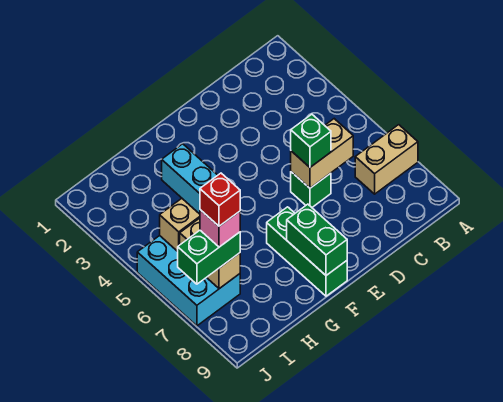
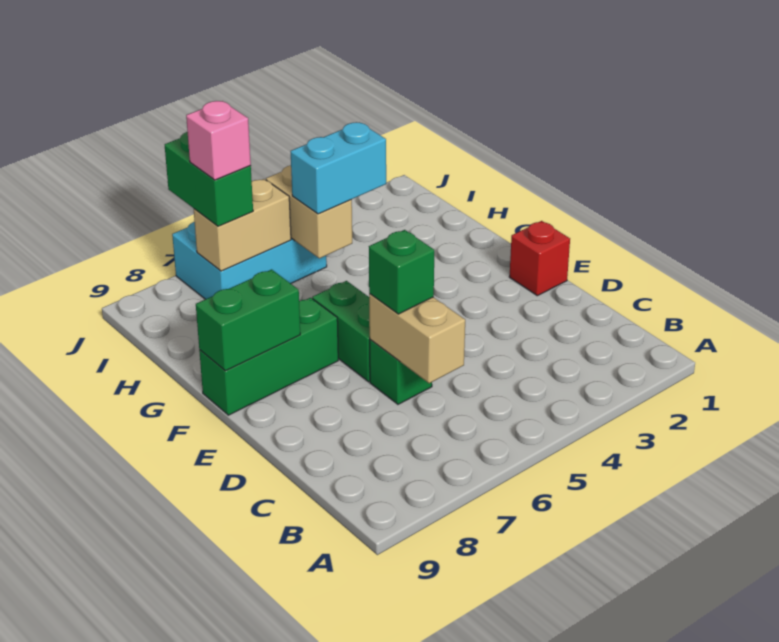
tan brick A7:B7 level 1 -> none
none -> green brick E6:F6 level 1
red brick I7 level 5 -> red brick E1 level 1

